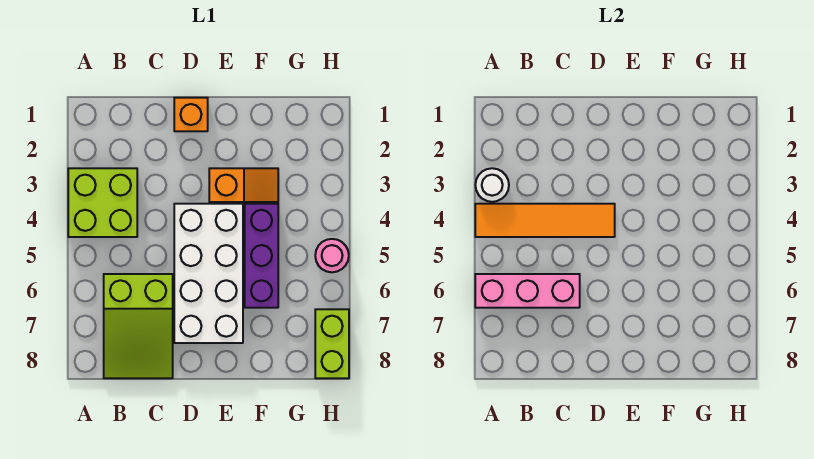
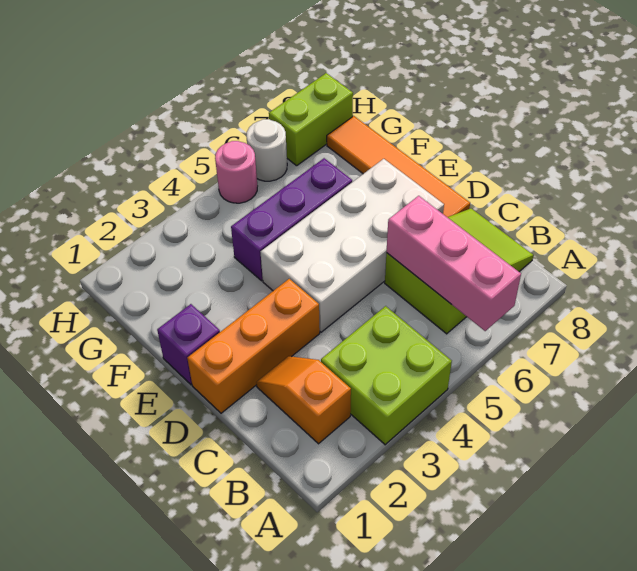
white round brick A3 level 2 -> white round brick H6 level 1
orange tile A4:D4 level 2 -> orange tile D8:G8 level 1
orange brick D1 level 1 -> orange brick D1:D3 level 1
none -> purple brick E1 level 1
orange slope E3:F3 level 1 top E -> orange slope B2:C2 level 1 top B

